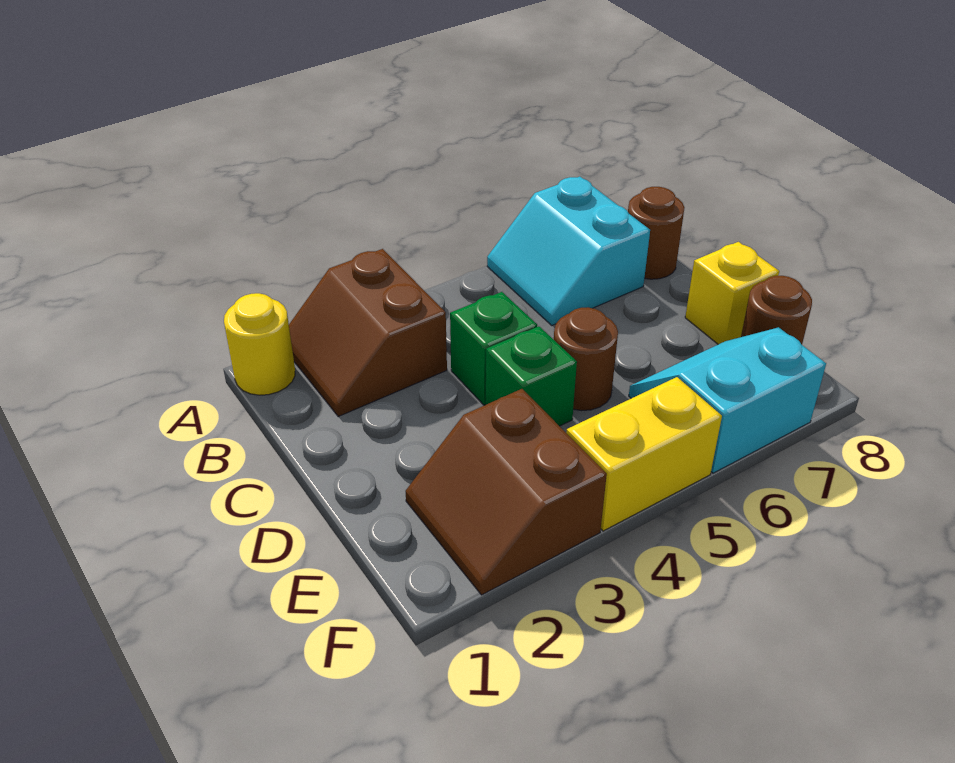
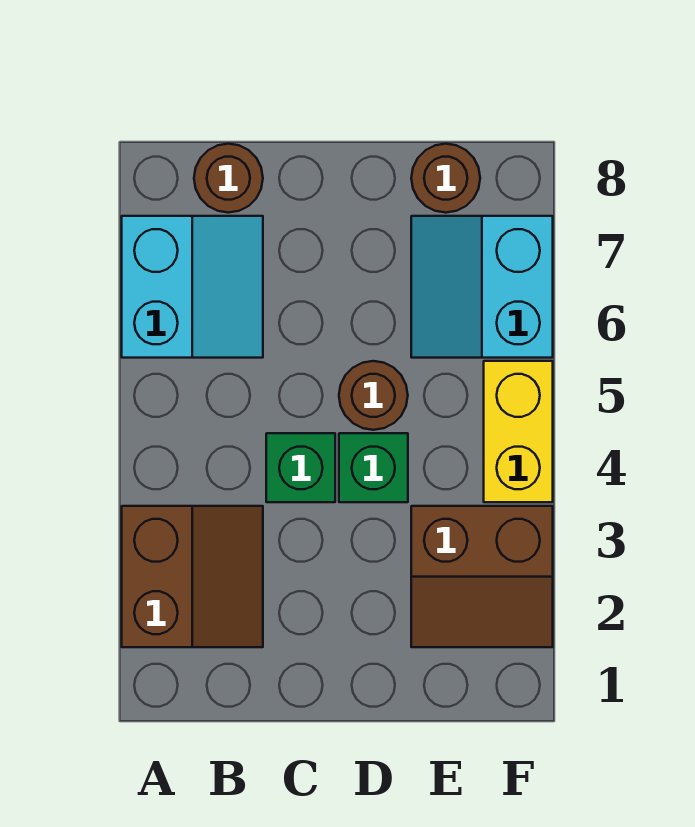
yellow round brick A1 level 1 -> none
brown slope A2:B3 level 1 top 3 -> brown slope A2:B3 level 1 top A
cyan slope A6:B7 level 1 top 7 -> cyan slope A6:B7 level 1 top A
yellow brick D8 level 1 -> none

